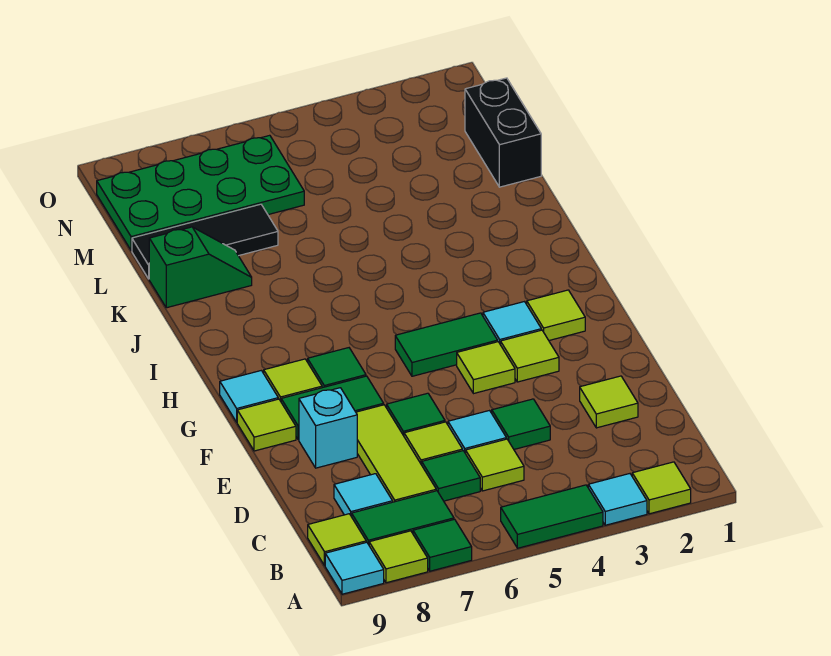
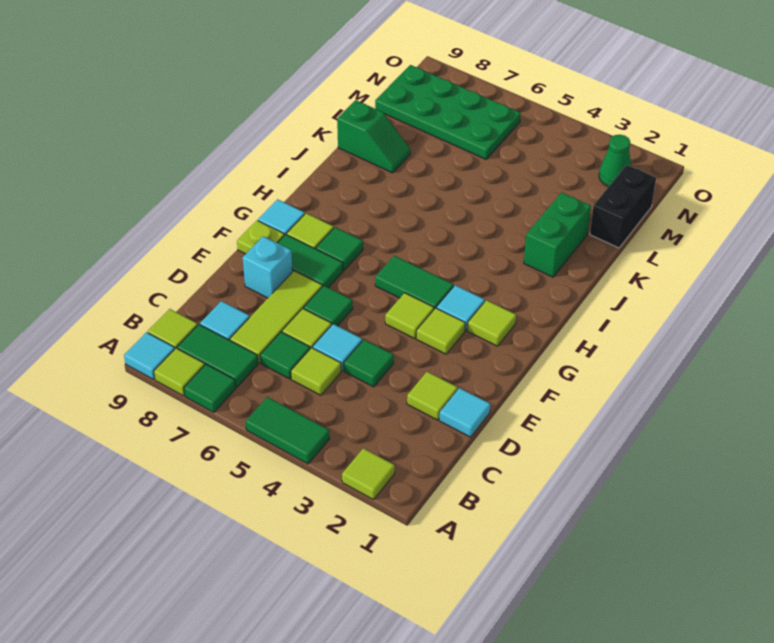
cyan tile A3 level 1 -> cyan tile D1 level 1
lime tile F9 level 1 -> lime plate F9 level 1
none -> green brick J2:K2 level 1
black tile L7:L9 level 1 -> none
none -> green cone N2 level 1

